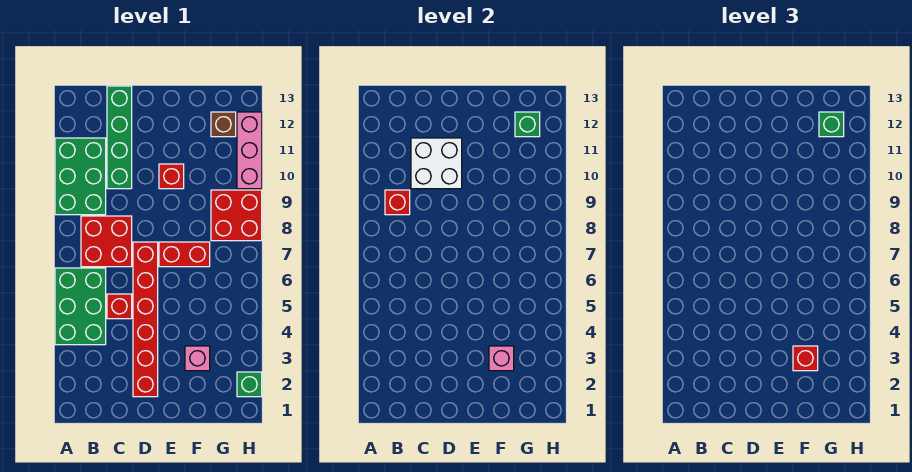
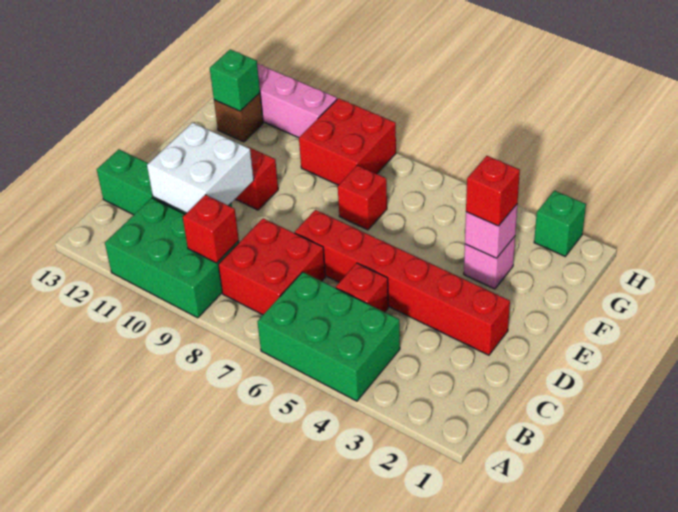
red brick E7:F7 level 1 -> red brick F7 level 1
green brick G12 level 3 -> none

